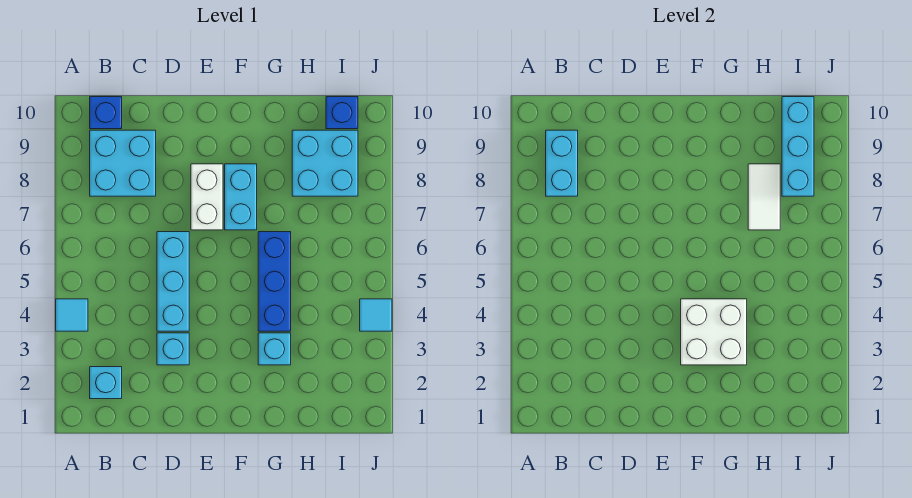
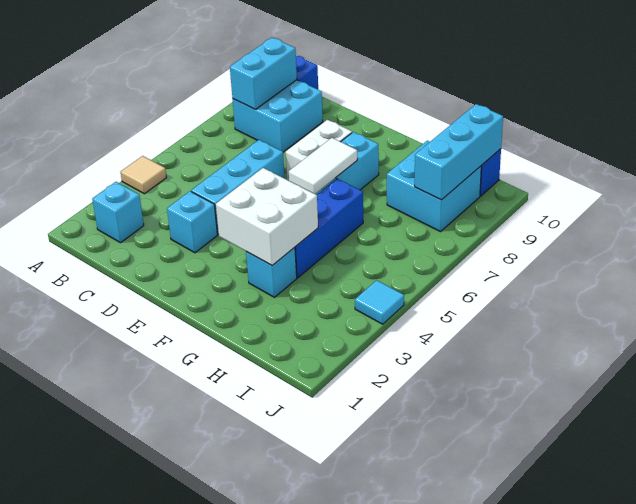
cyan tile A4 level 1 -> tan tile A4 level 1
white tile H7:H8 level 2 -> white tile F6:F7 level 2

